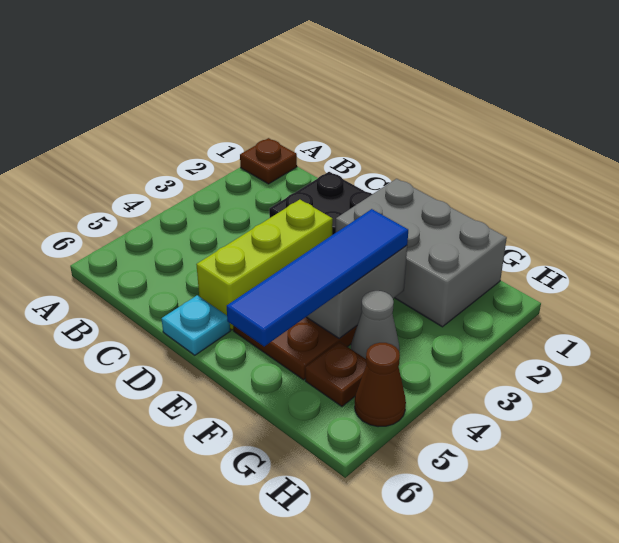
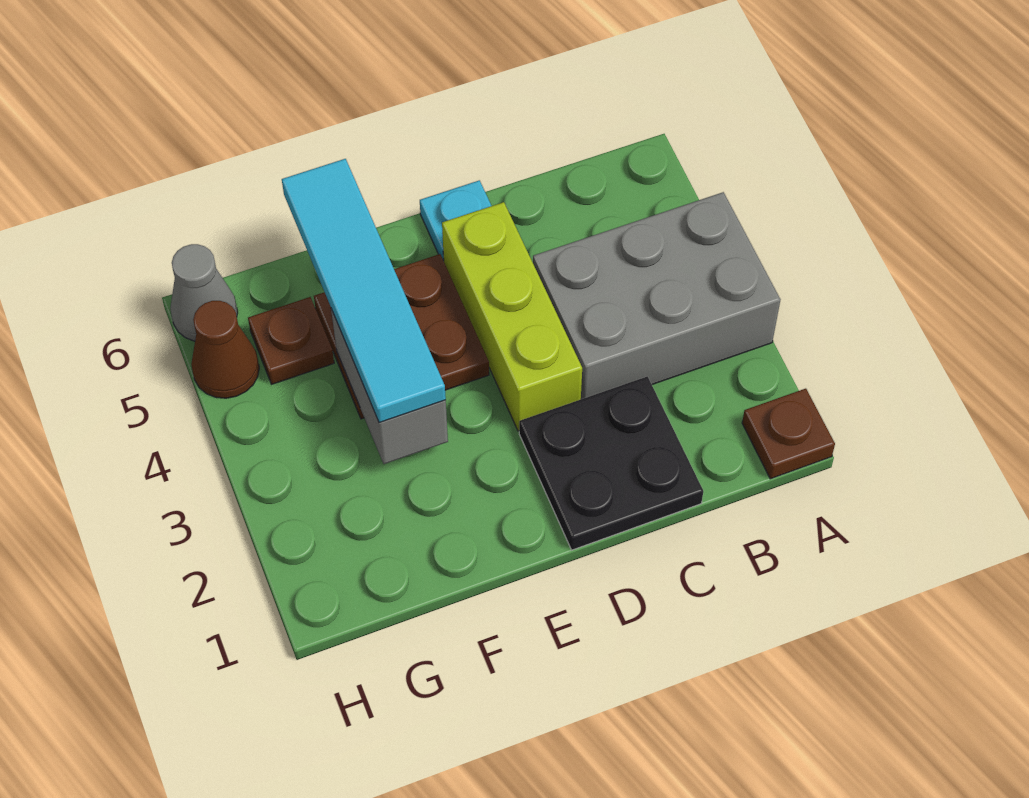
grey brick E1:G2 level 1 -> grey brick A3:C4 level 1
blue tile F3:F6 level 3 -> cyan tile F3:F6 level 3
grey cone G4 level 1 -> grey cone H6 level 1

